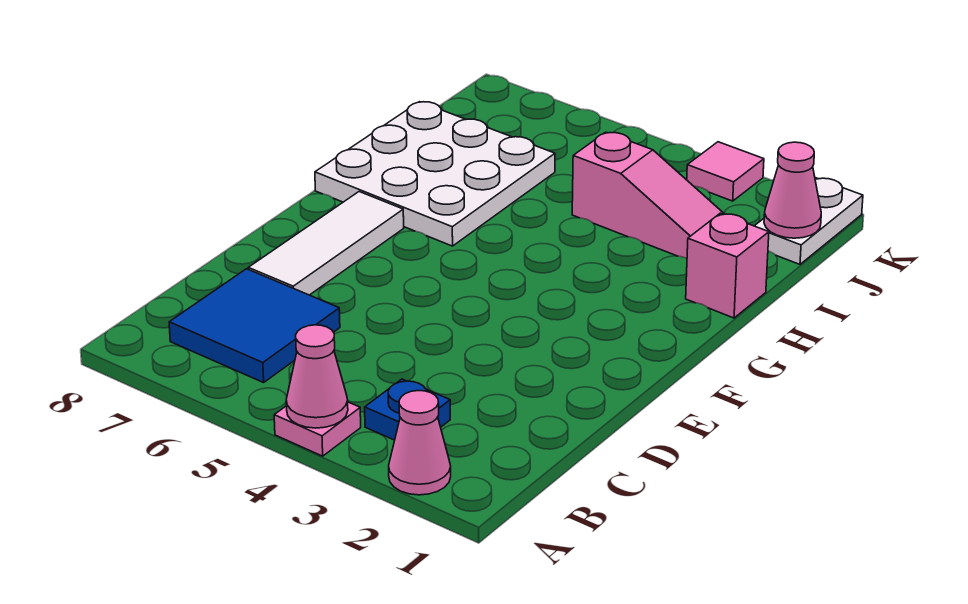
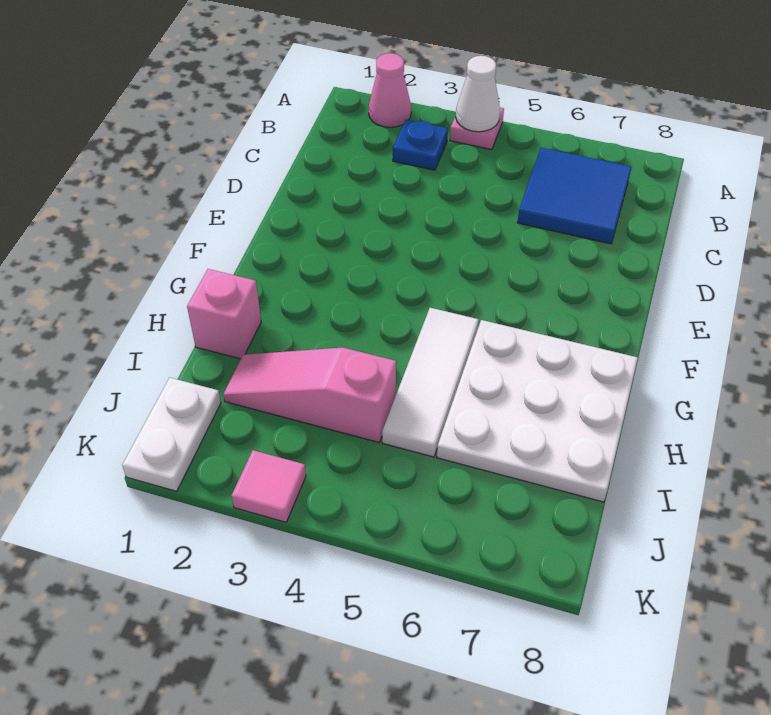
pink cone A4 level 2 -> white cone A4 level 2
white tile D7:F7 level 1 -> white tile G5:I5 level 1
pink cone J1 level 2 -> none

